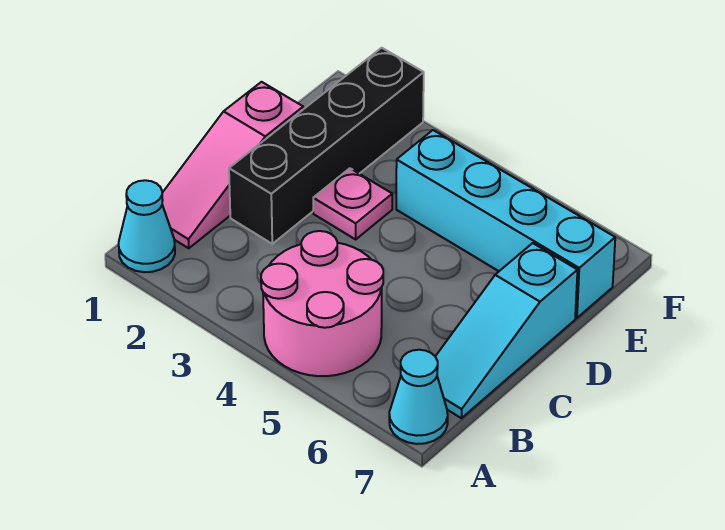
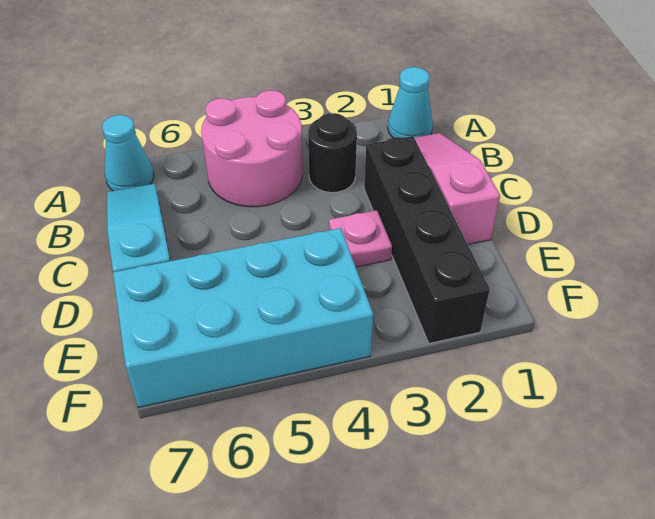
none -> black round brick B3 level 1
cyan brick E4:E7 level 1 -> cyan brick E4:F7 level 1

